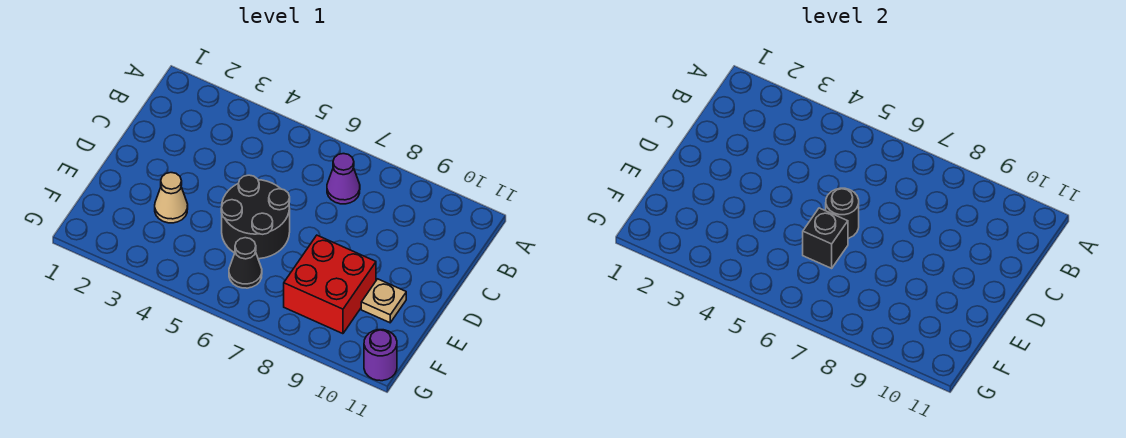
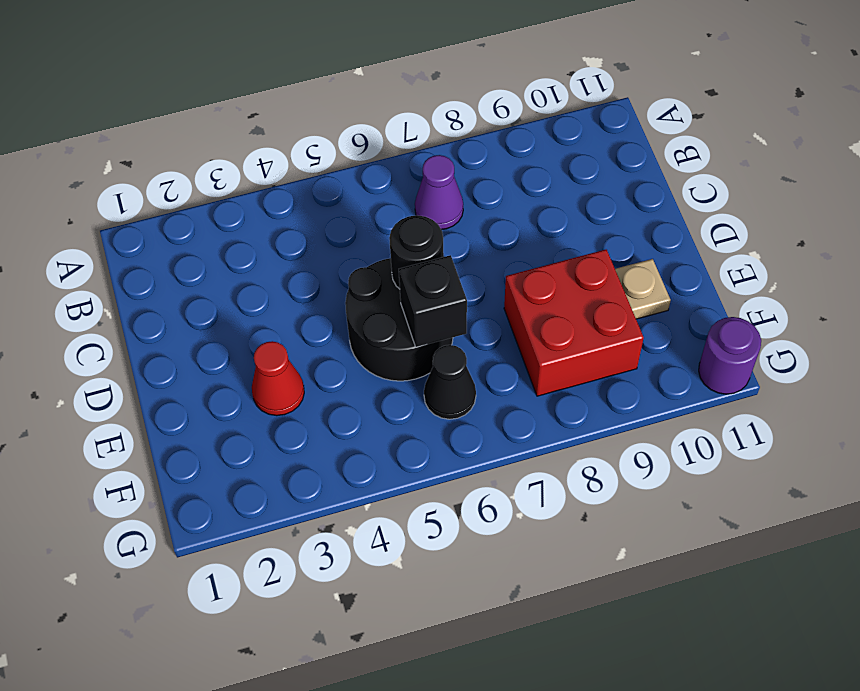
tan cone E3 level 1 -> red cone E3 level 1

